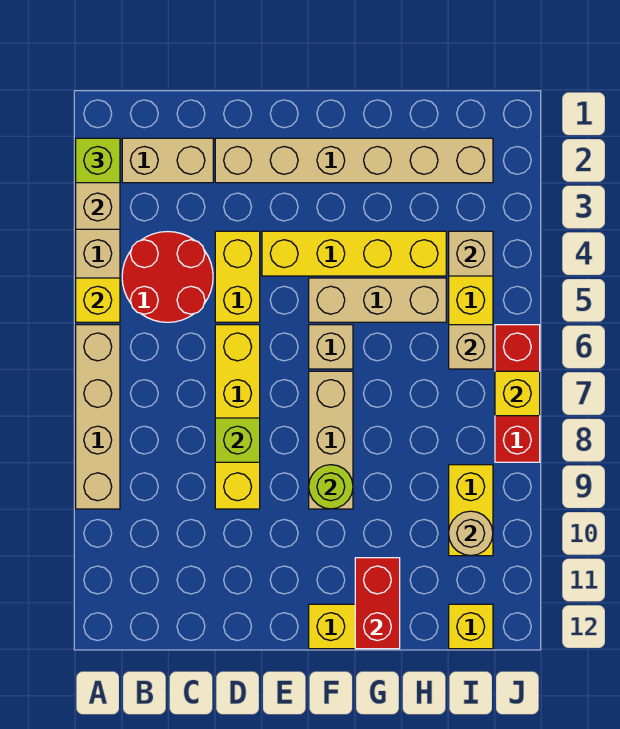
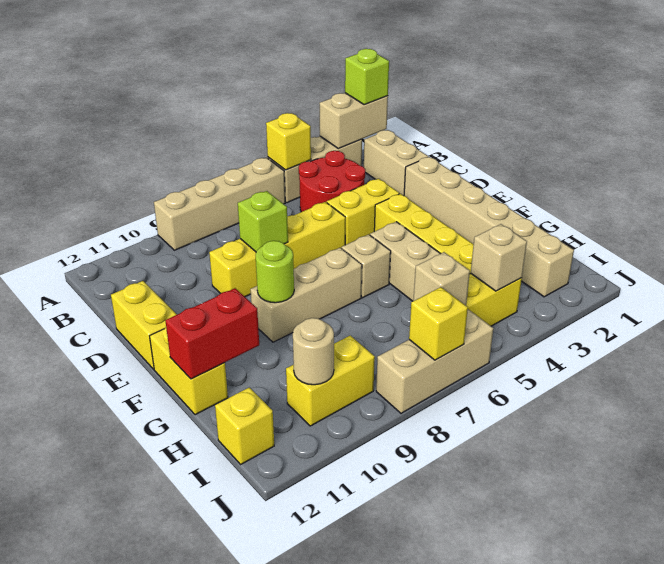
none -> yellow brick D12:E12 level 1
red brick J6:J8 level 1 -> tan brick J6:J8 level 1

